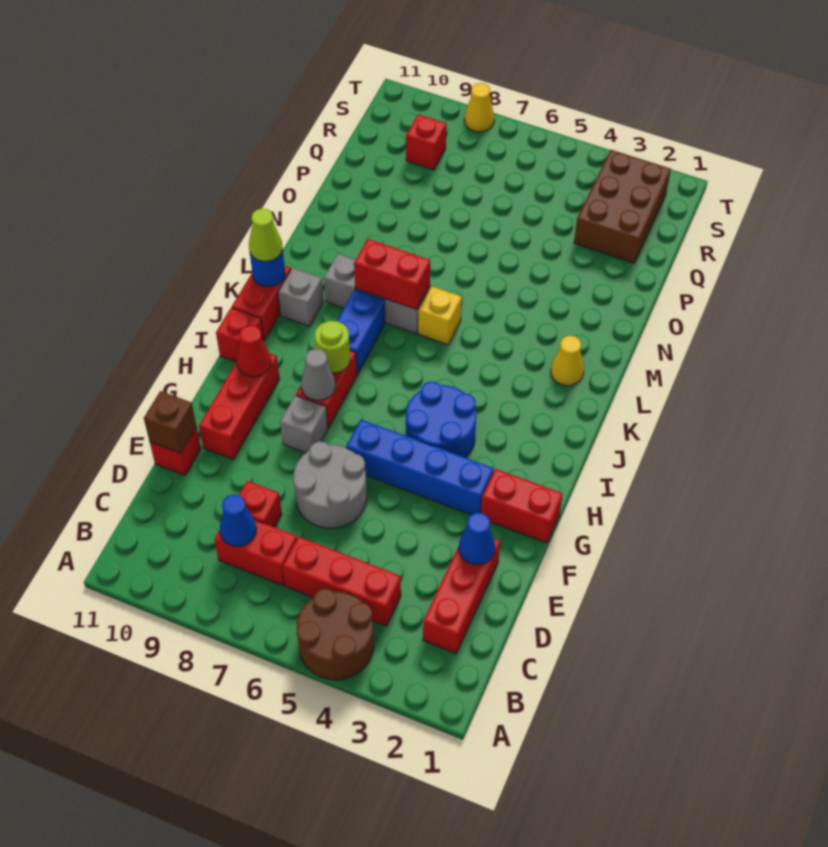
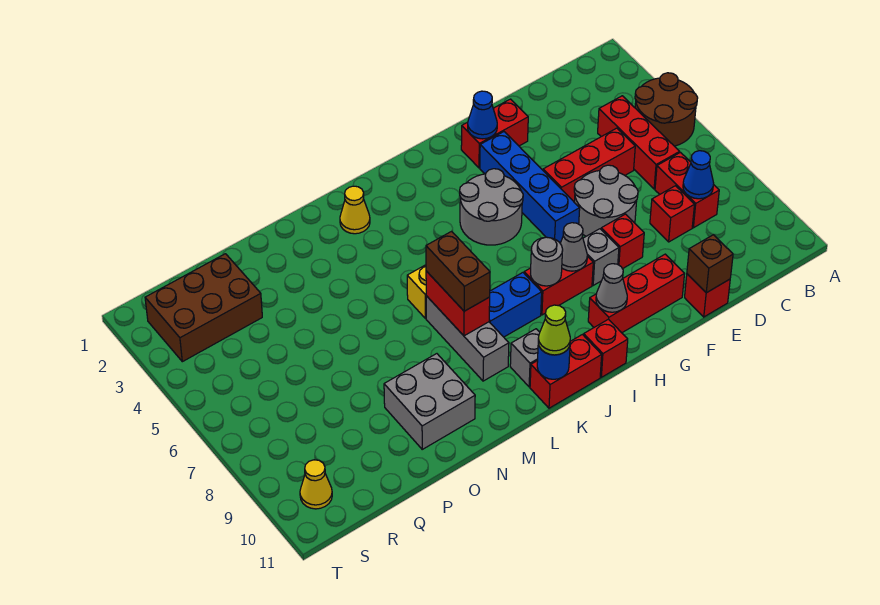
red brick C2:E2 level 1 -> red brick D5:F5 level 1
blue cone E2 level 2 -> blue cone G2 level 2
red brick G1:G2 level 1 -> red brick F2:G2 level 1
blue round brick H4:I5 level 1 -> grey round brick H4:I5 level 1
red cone H10 level 2 -> grey cone H10 level 2
lime round brick I8 level 2 -> grey round brick I8 level 2
none -> brown brick L7:L8 level 3
none -> grey brick N9:O10 level 1
red brick R9 level 1 -> red brick F8 level 1
yellow cone T8 level 1 -> yellow cone S10 level 1

